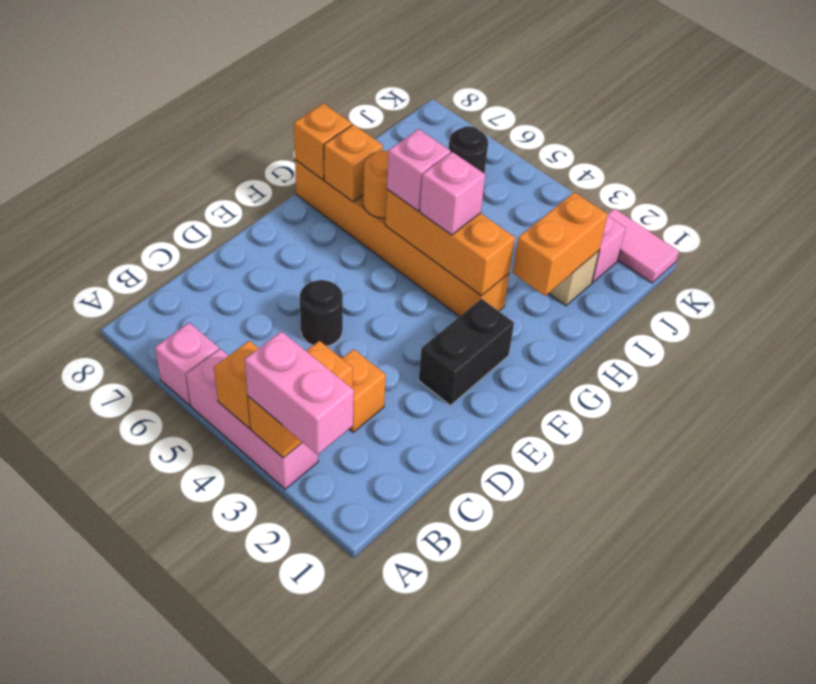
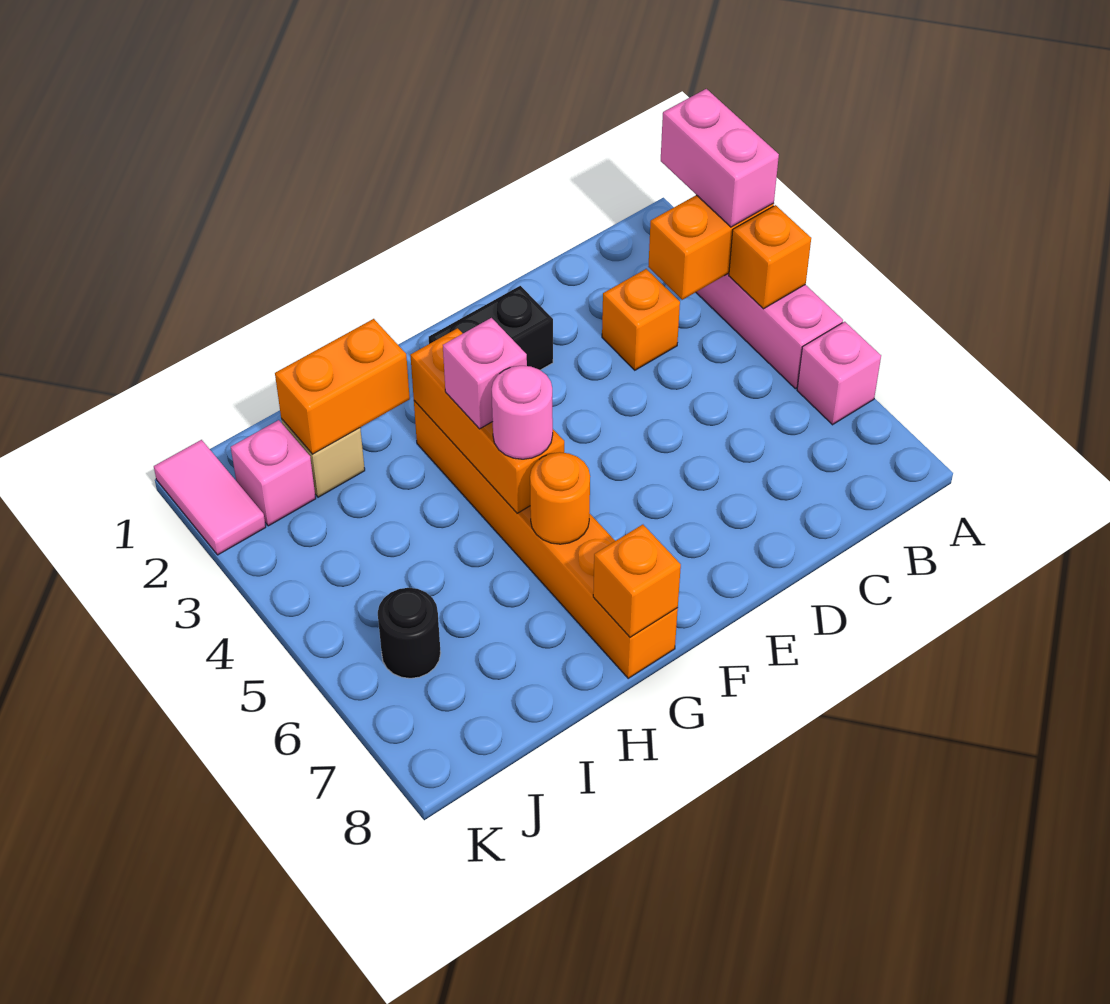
black round brick D5 level 1 -> none
pink brick G5 level 3 -> pink round brick G5 level 3
orange brick G7 level 2 -> none

